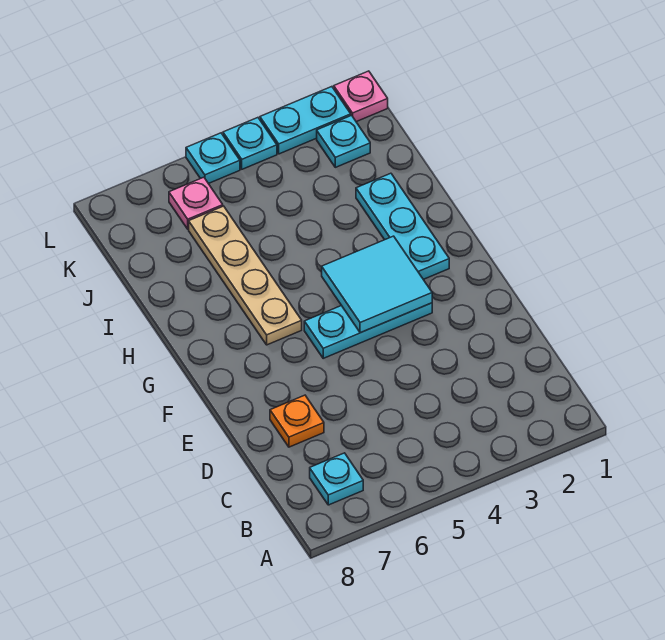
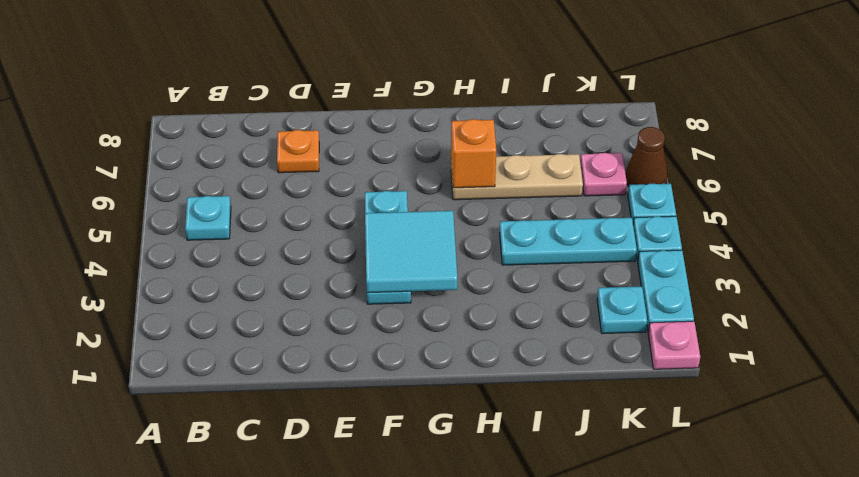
cyan plate B7 level 1 -> cyan plate B5 level 1
cyan plate G2:I2 level 1 -> cyan plate I4:K4 level 1
tan plate G6:J6 level 1 -> tan plate H6:J6 level 1
none -> orange brick H6 level 2
none -> brown cone L6 level 1

